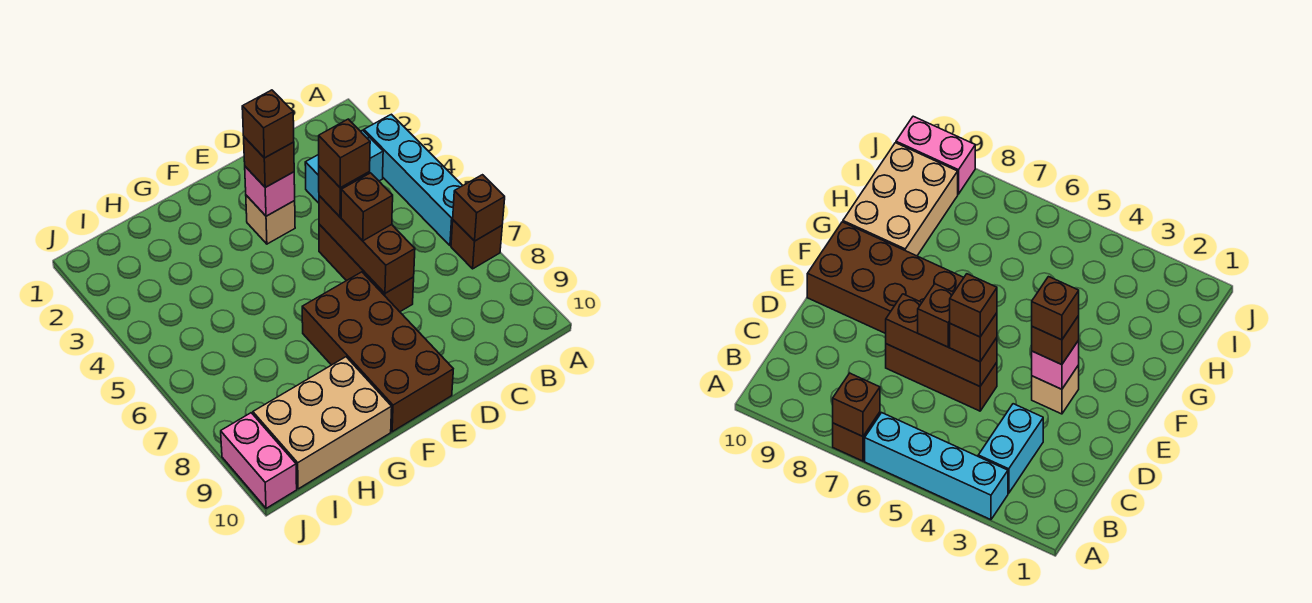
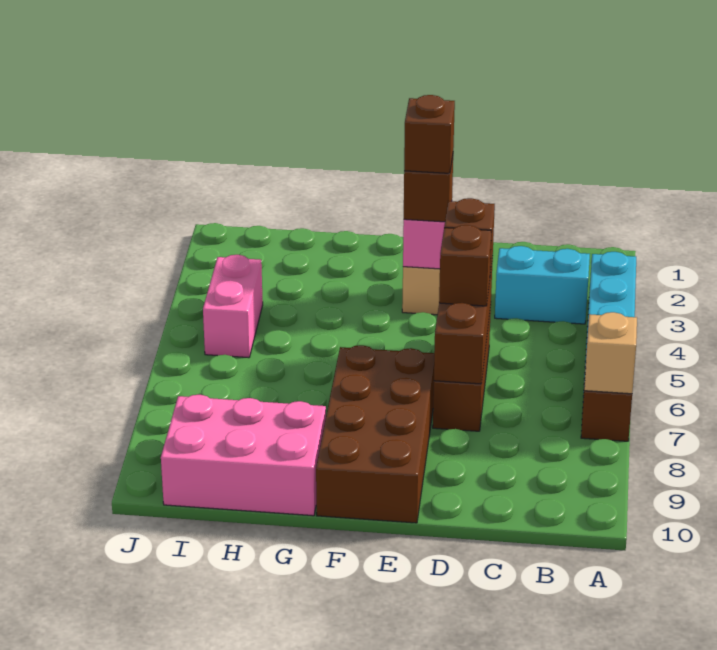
brown brick A7 level 2 -> tan brick A7 level 2
brown brick D5 level 4 -> none
tan brick G9:I10 level 1 -> pink brick G9:I10 level 1
pink brick J9:J10 level 1 -> pink brick I4:I5 level 1

